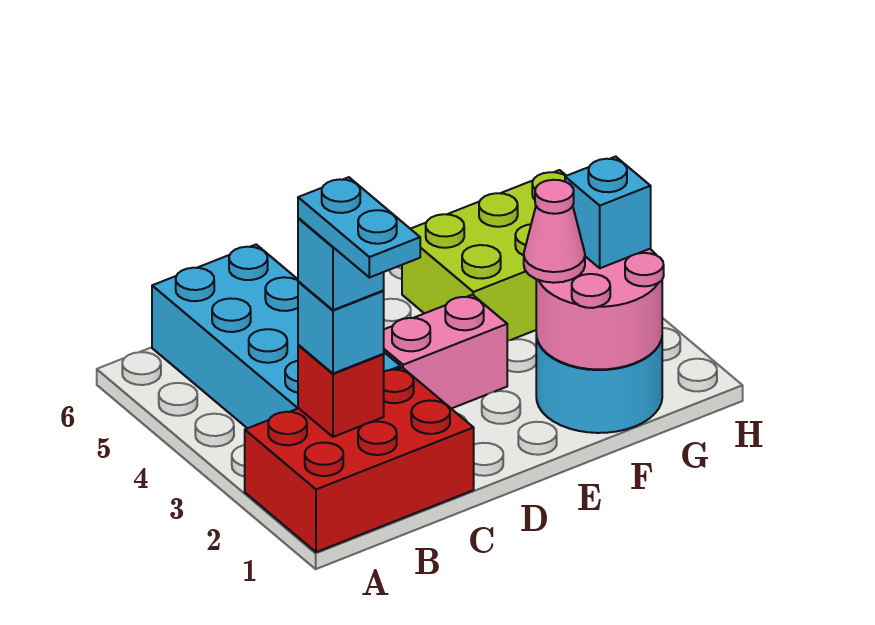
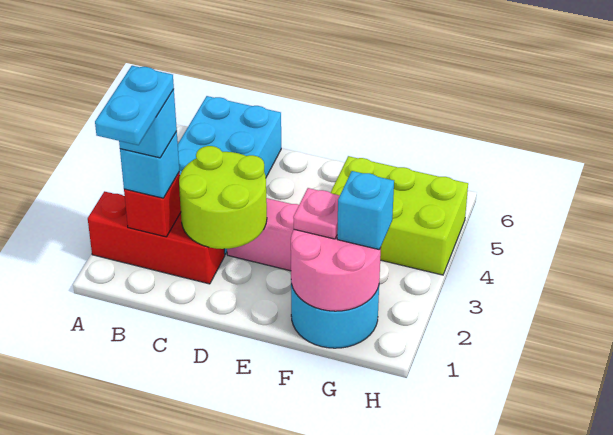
red brick A1:C2 level 1 -> red brick A2:C2 level 1
none -> lime round brick C2:D3 level 2
pink cone F2 level 3 -> pink plate F2 level 3

